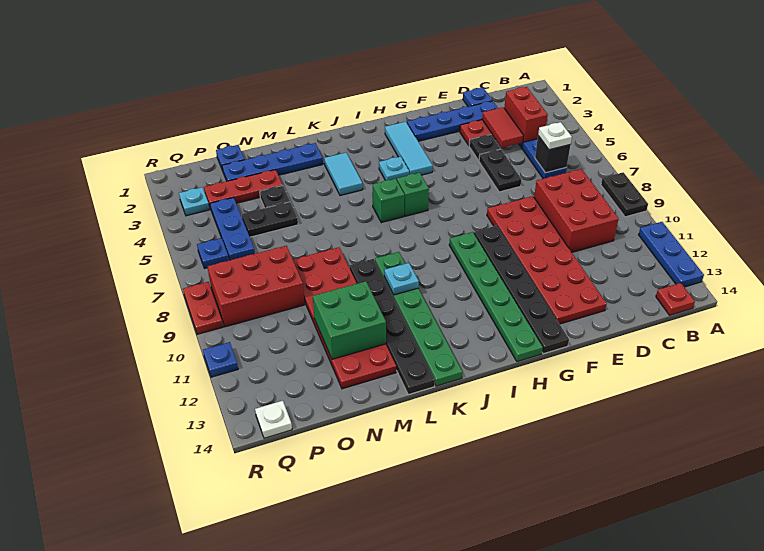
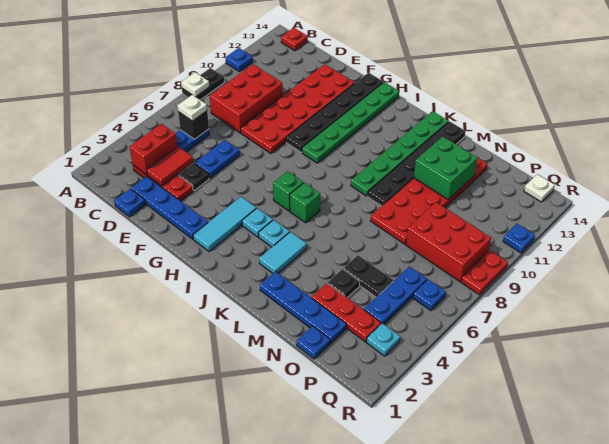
none -> white plate A8 level 2
blue plate A11:A13 level 1 -> blue plate A11 level 1
black plate E5:E6 level 1 -> blue plate E5:E6 level 1
cyan plate K10 level 2 -> cyan plate J4 level 1

